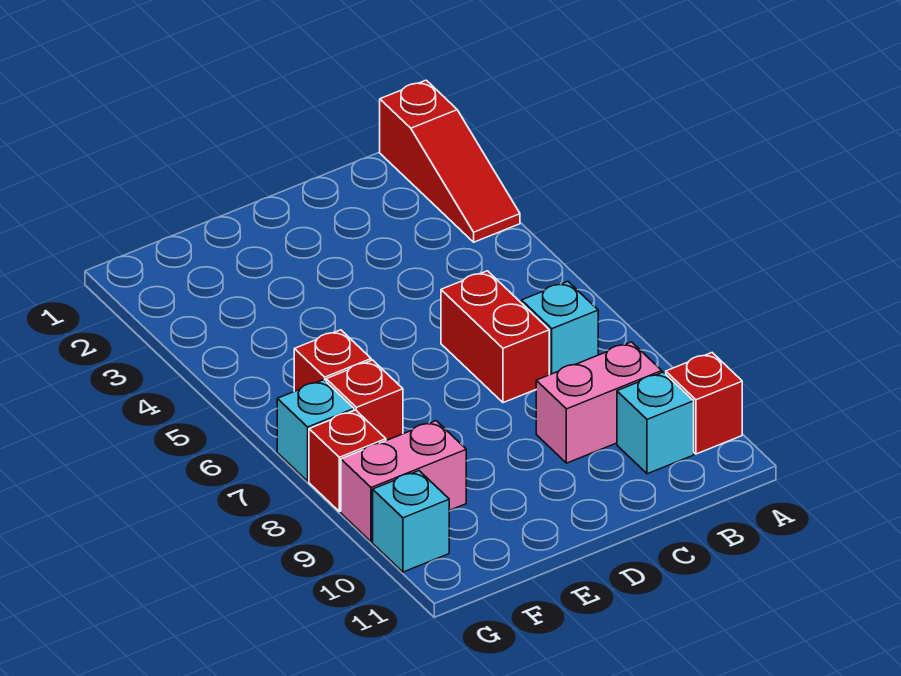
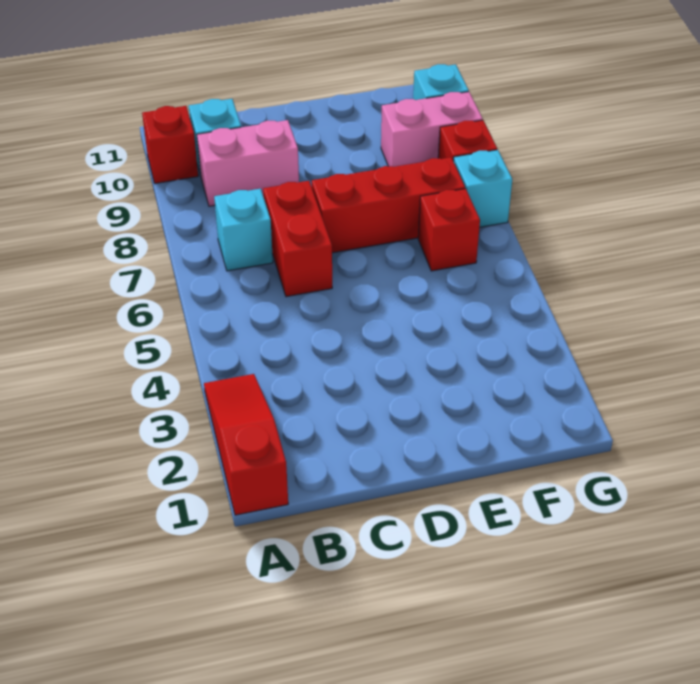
red brick F7 level 1 -> red brick D7:F7 level 1

